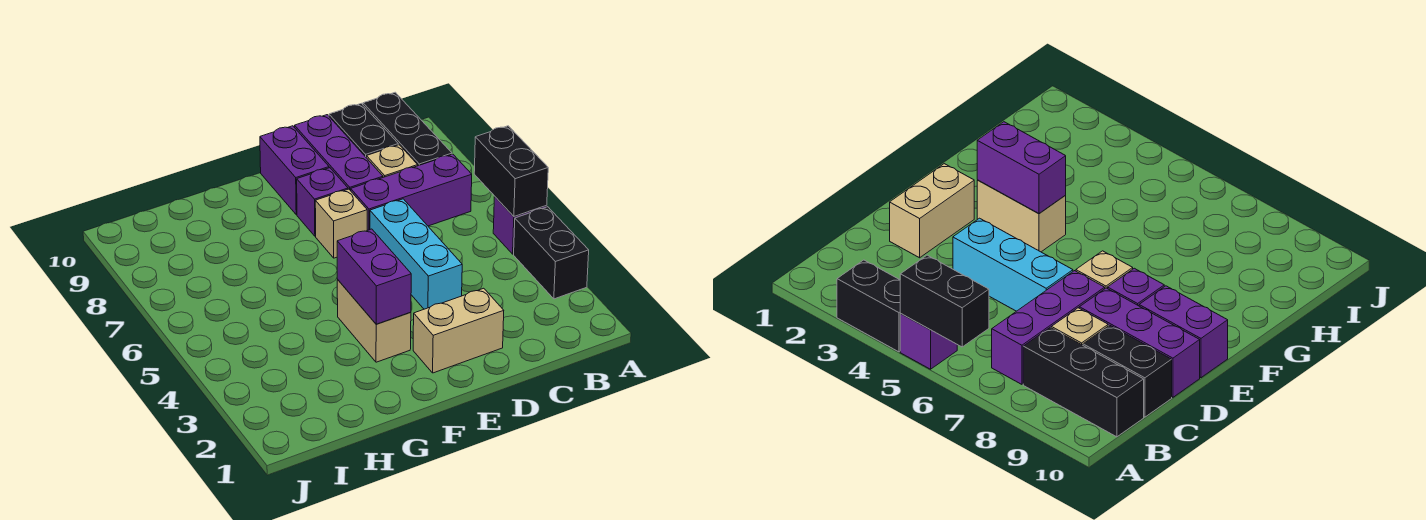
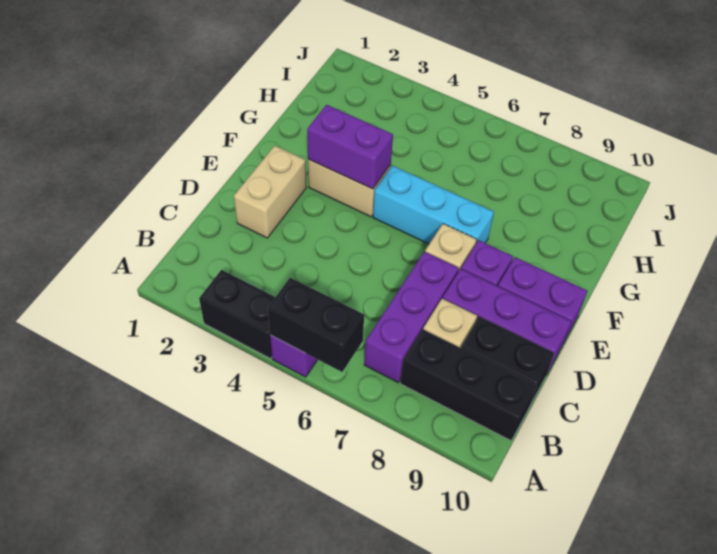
cyan brick D4:D6 level 1 -> cyan brick F5:F7 level 1

